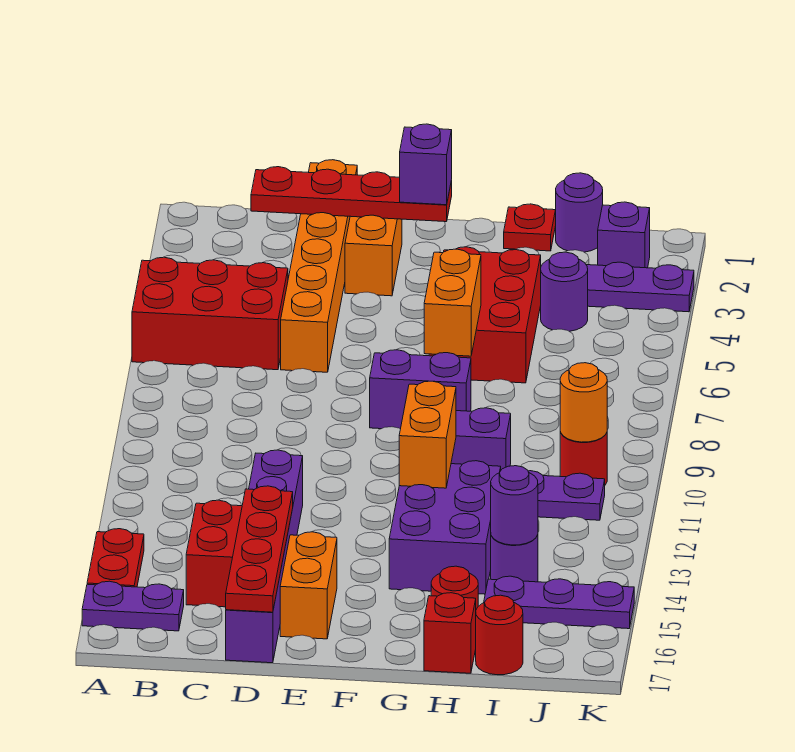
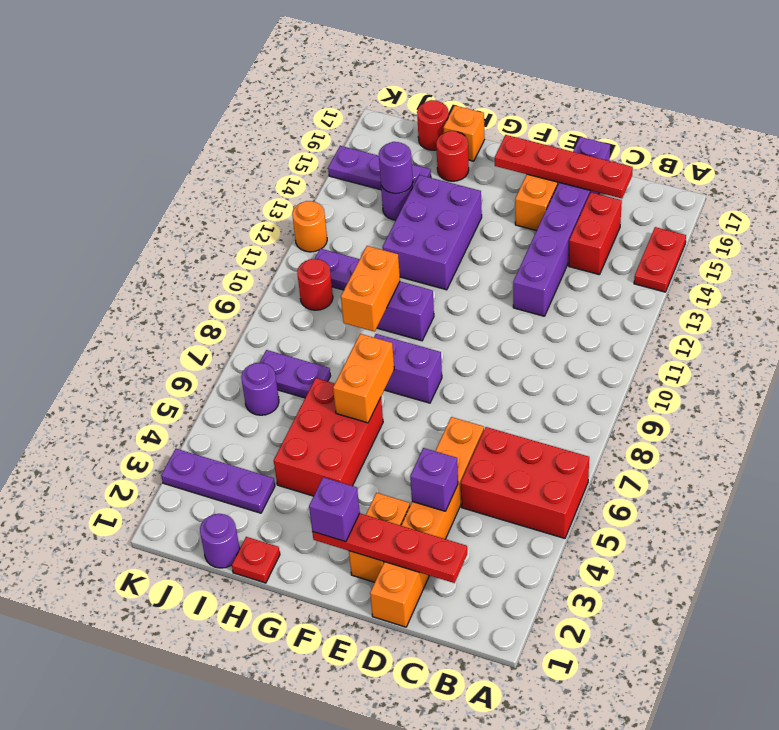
purple plate A16:B16 level 1 -> purple plate I7:J7 level 1
red plate D14:D17 level 2 -> red plate C16:F16 level 2
orange brick G11:G12 level 2 -> orange brick H9:H10 level 2
red brick H17 level 1 -> orange brick H17 level 1
purple round brick I4 level 1 -> purple round brick J6 level 1
purple brick J2 level 1 -> purple brick D4 level 2
orange round brick J10 level 2 -> orange round brick K12 level 1

